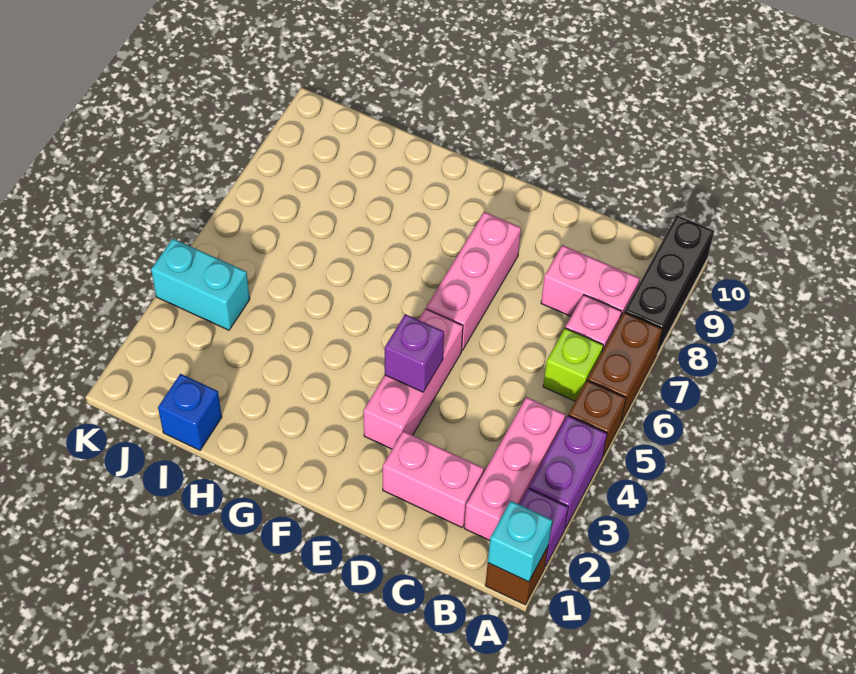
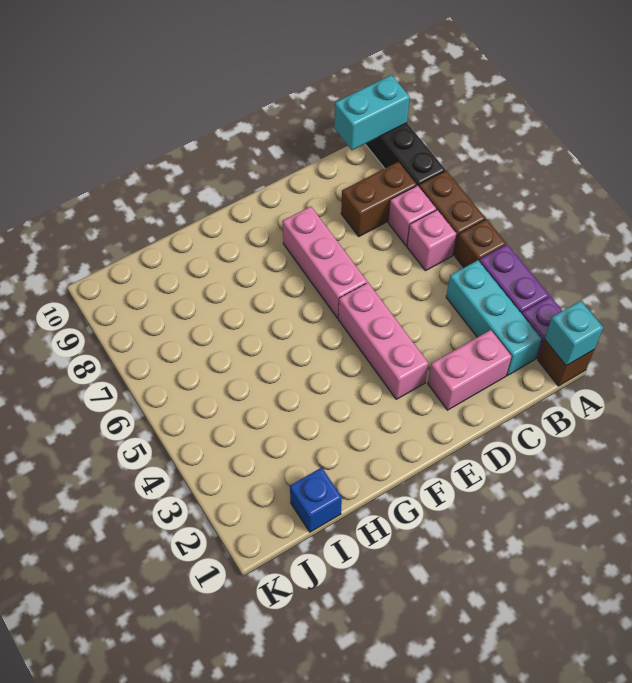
pink brick B2:B4 level 1 -> cyan brick B2:B4 level 1
lime brick B6 level 1 -> pink brick B6 level 1
pink brick B8:C8 level 1 -> brown brick B8:C8 level 1
purple brick E4 level 2 -> none
cyan brick J4:K4 level 1 -> cyan brick A10:B10 level 2

